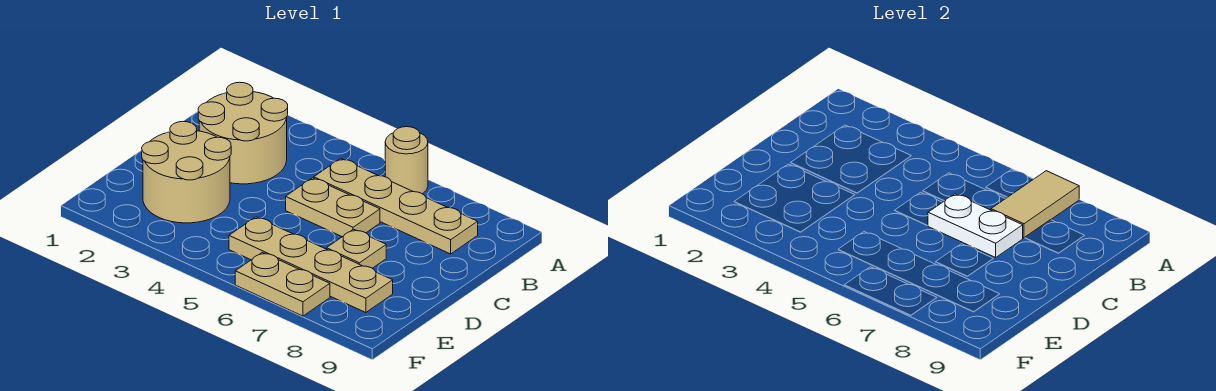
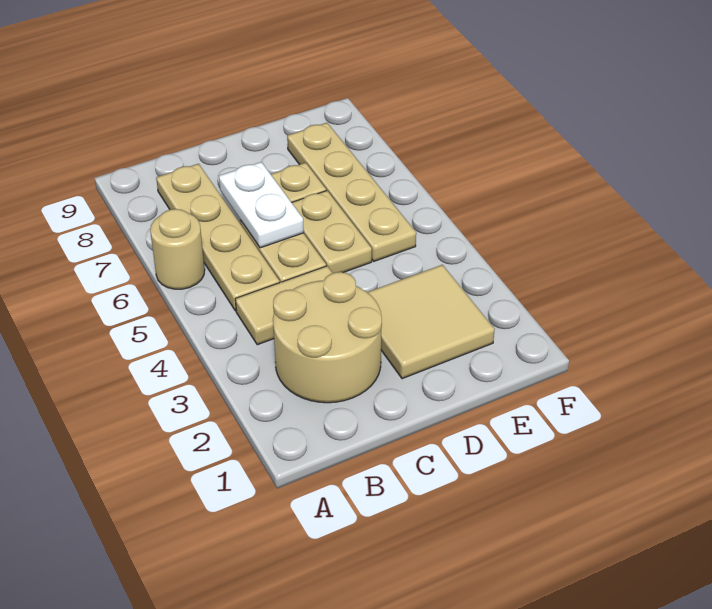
tan tile A7:B7 level 2 -> tan tile B4:C4 level 1
tan round brick D2:E3 level 1 -> tan tile D2:E3 level 1
tan plate F6:F7 level 1 -> tan plate D5:D6 level 1

